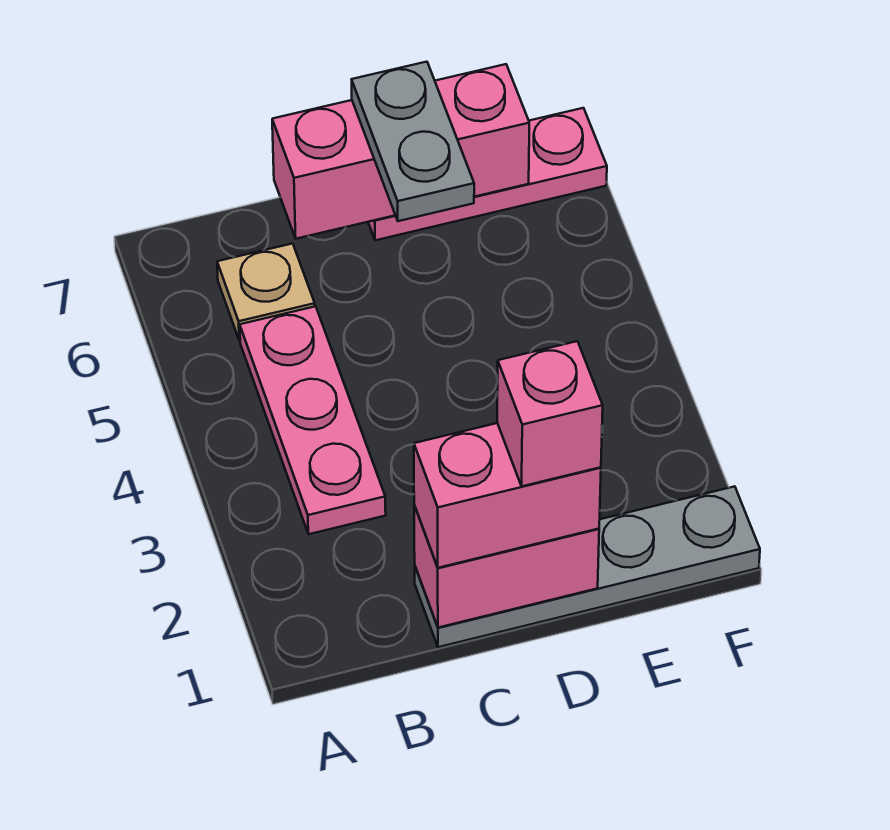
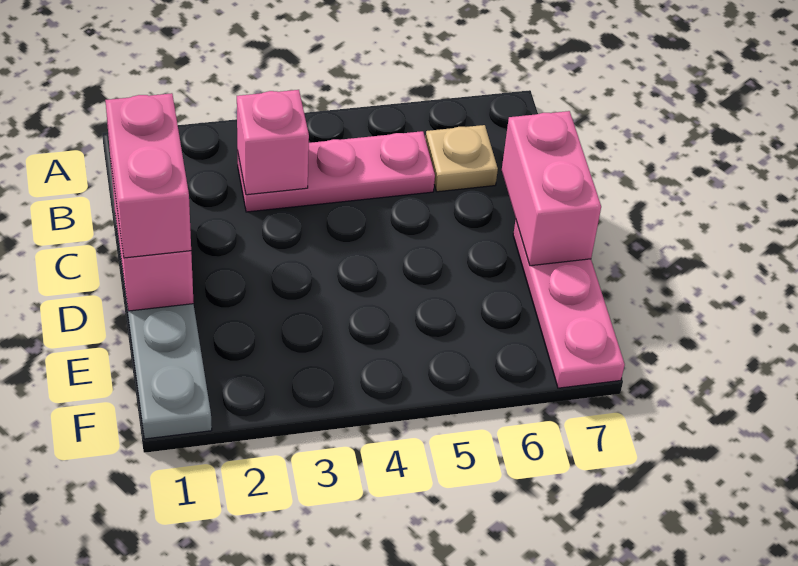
pink brick C7:E7 level 2 -> pink brick C7:D7 level 2
pink brick D1 level 4 -> pink brick B3 level 2
grey plate D6:D7 level 3 -> none

